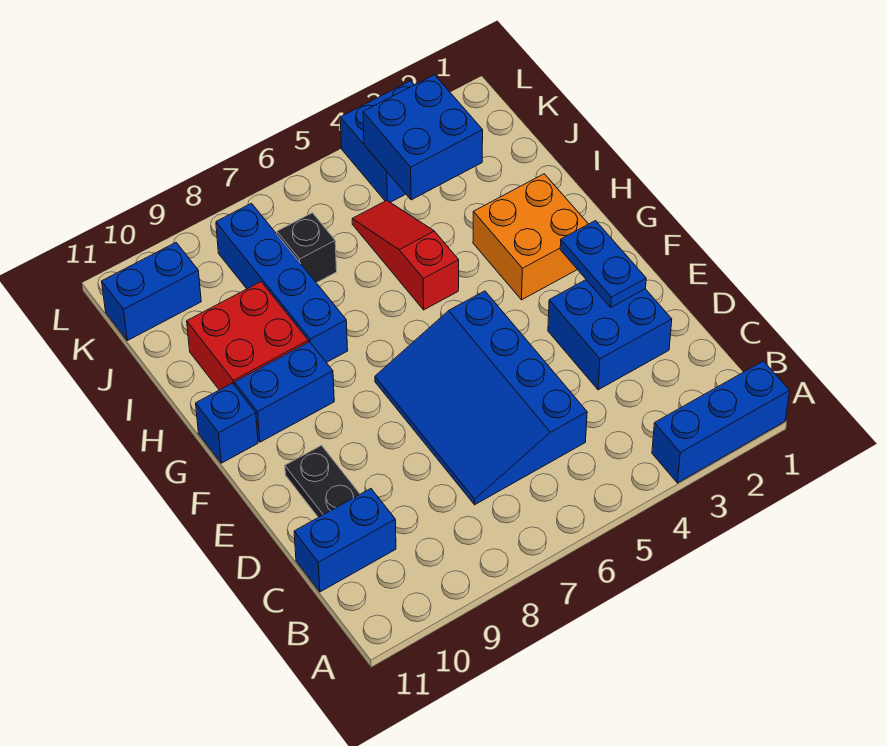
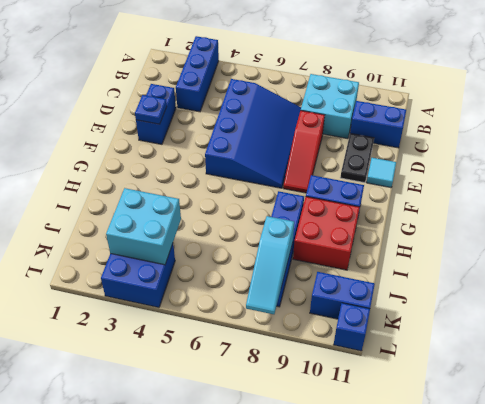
blue brick A1:A3 level 1 -> blue brick A3:C3 level 1
none -> cyan brick B8:C9 level 1
blue brick D2:E3 level 1 -> blue brick D2:E2 level 1
blue plate E2:F2 level 2 -> blue plate E2 level 2
none -> cyan tile E11 level 1
orange brick G2:H3 level 1 -> none
blue brick G11 level 1 -> blue brick L11 level 1
red slope H5:J5 level 1 top H -> red slope D8:F8 level 1 top D
blue brick J3:K4 level 2 -> cyan brick J3:K4 level 2
black brick J7 level 1 -> none
none -> cyan slope J8:L8 level 2 top J

